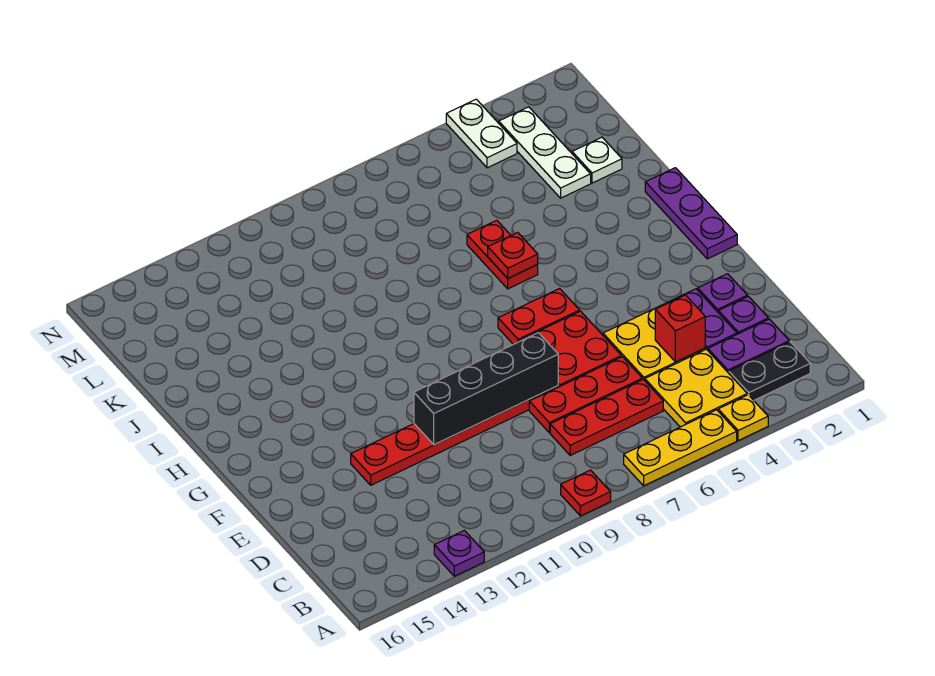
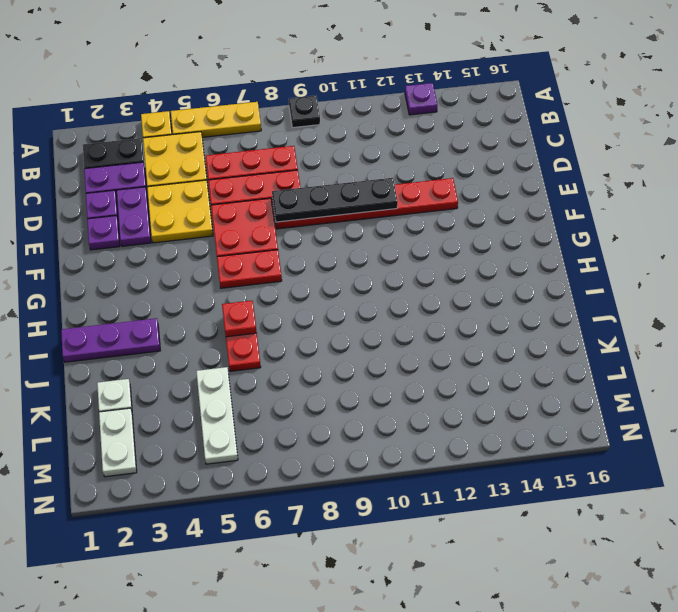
red plate A9 level 1 -> black plate A9 level 1
red brick D4 level 2 -> none
black brick E8:E11 level 2 -> black plate E8:E11 level 2
purple plate G1:I1 level 1 -> purple plate I1:I3 level 1
white plate K3:M3 level 1 -> white plate K5:M5 level 1
white plate M4:N4 level 1 -> white plate L2:M2 level 1

